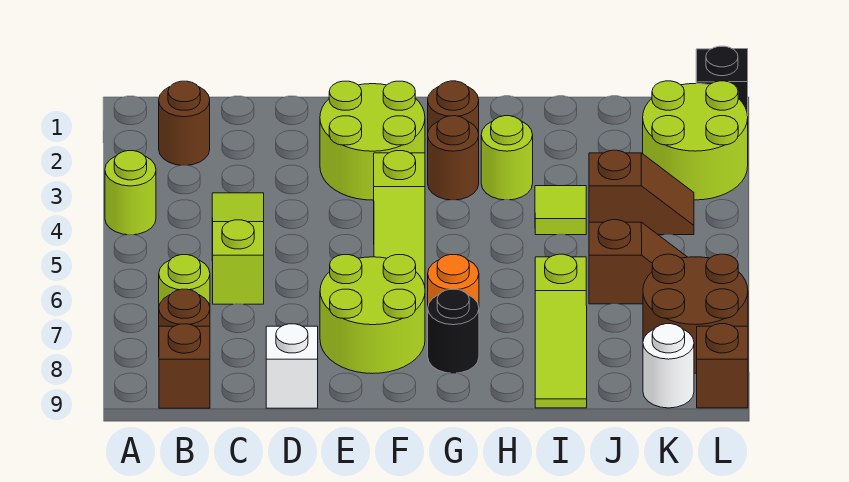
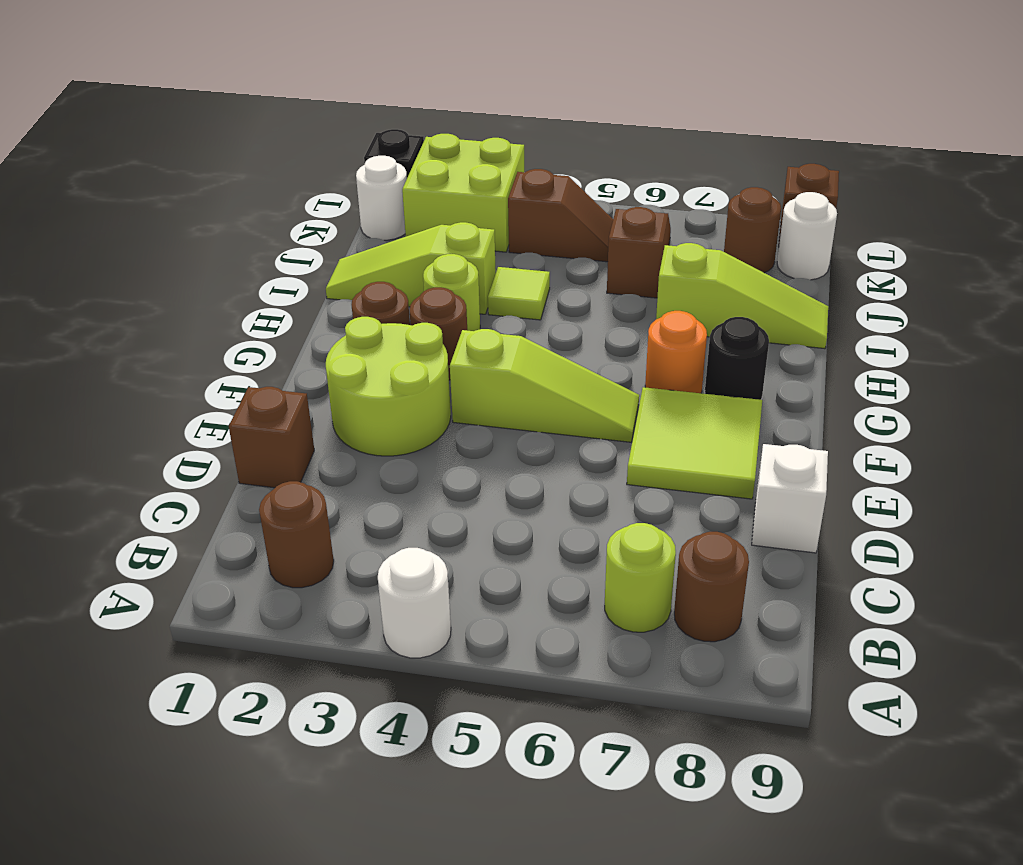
lime round brick A4 level 1 -> white round brick A4 level 1
brown brick B9 level 1 -> brown brick D1 level 1
lime slope C4:C6 level 1 top 6 -> lime slope I1:I3 level 1 top 3
lime round brick E7:F8 level 1 -> lime tile E7:F8 level 1
brown slope J4:K4 level 1 top J -> brown slope K4:K5 level 1 top 4
none -> white round brick K1 level 1
lime round brick K2:L3 level 1 -> lime brick K2:L3 level 1
brown round brick K7:L8 level 1 -> brown round brick K8 level 1

